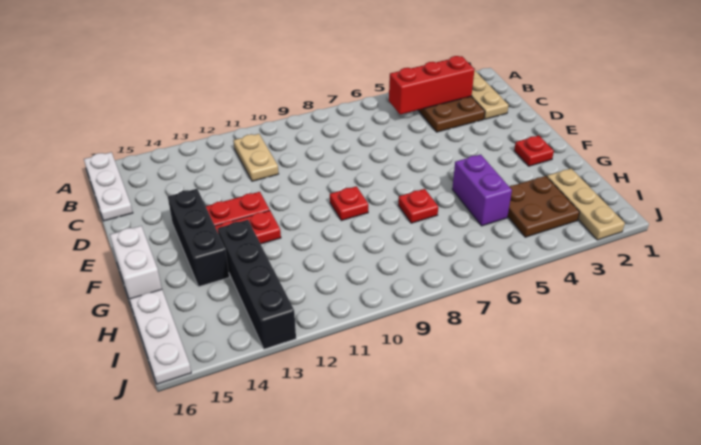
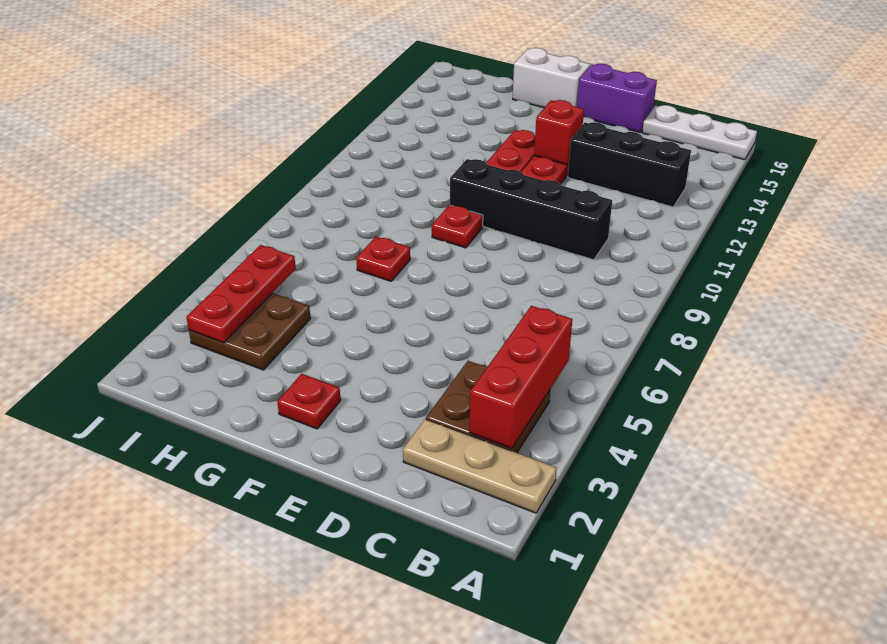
tan plate B11:C11 level 1 -> none
none -> red brick E13 level 2
black brick E14:G14 level 1 -> black brick B13:D13 level 1
purple brick G5:H5 level 1 -> purple brick D16:E16 level 1
black brick G13:J13 level 1 -> black brick C10:F10 level 1
tan plate H2:J2 level 1 -> none
white plate H16:J16 level 1 -> none
none -> red plate I3:I5 level 2

